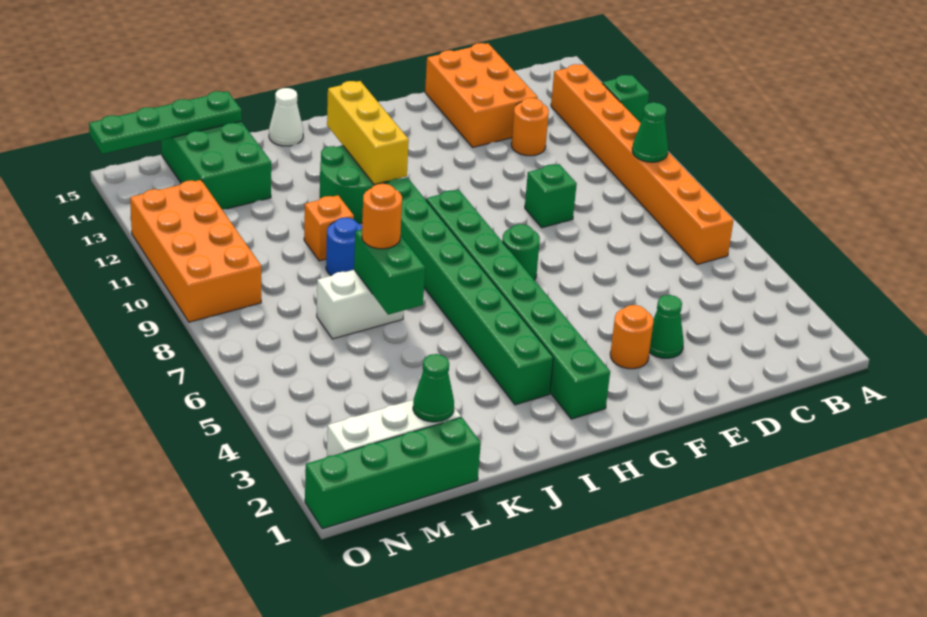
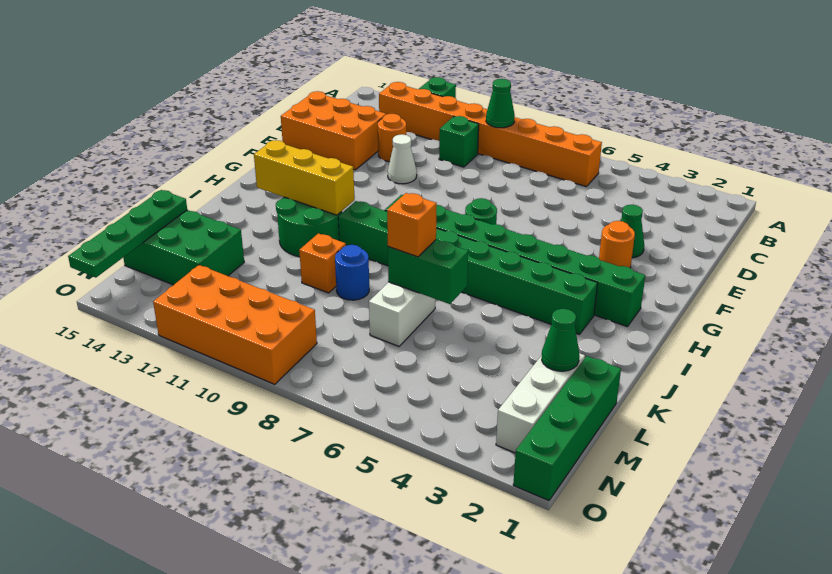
green brick E9 level 1 -> green brick C10 level 1
white cone J15 level 1 -> white cone E11 level 1
orange round brick K7 level 3 -> orange brick K7 level 3

